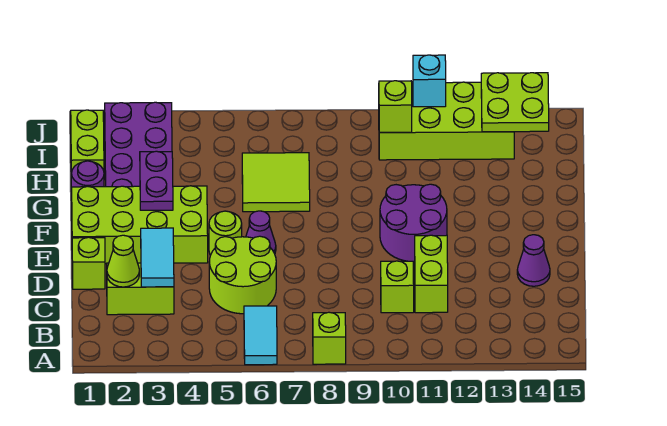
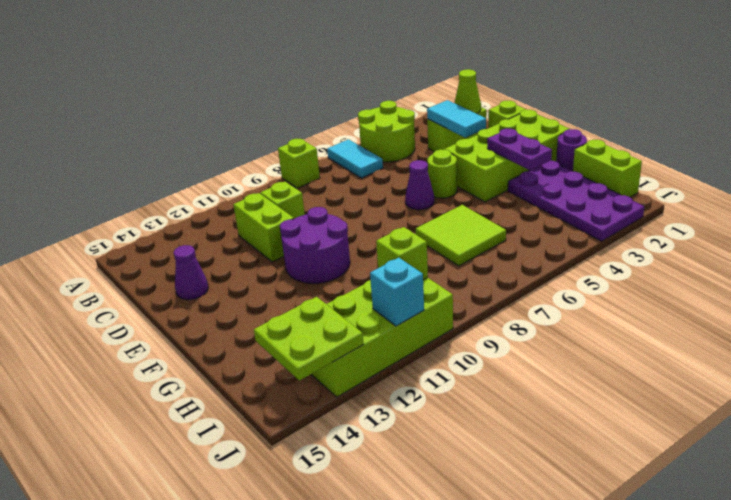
lime round brick C5:D6 level 1 -> lime round brick A4:B5 level 1

